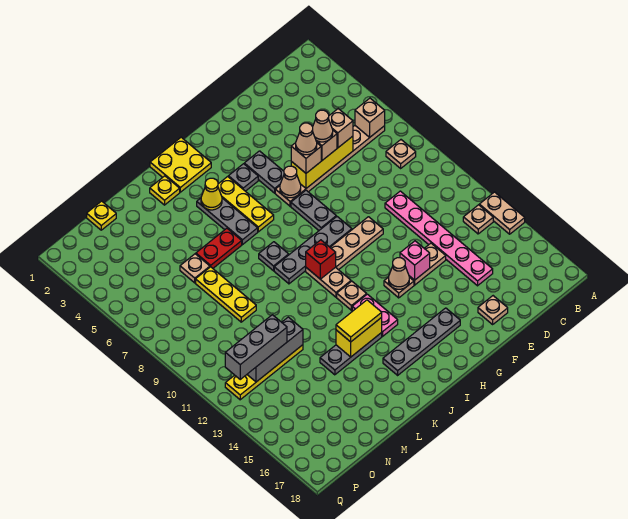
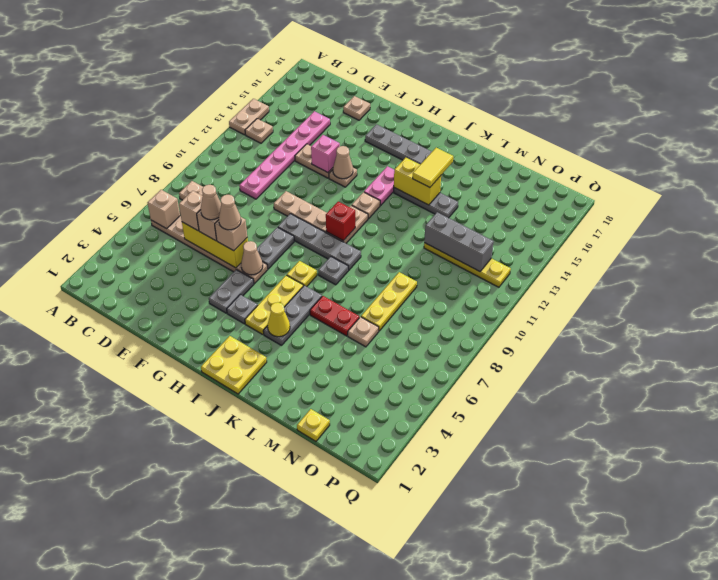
yellow tile J14:K14 level 3 -> yellow tile K14:K15 level 3
yellow plate K2 level 1 -> yellow plate I7 level 1
grey brick N12:P12 level 3 -> none

